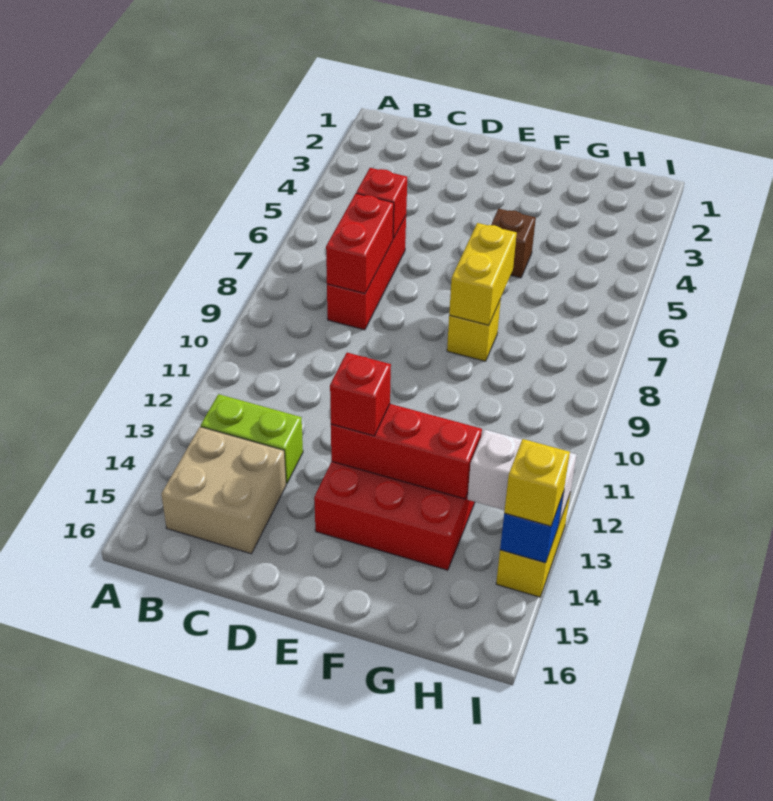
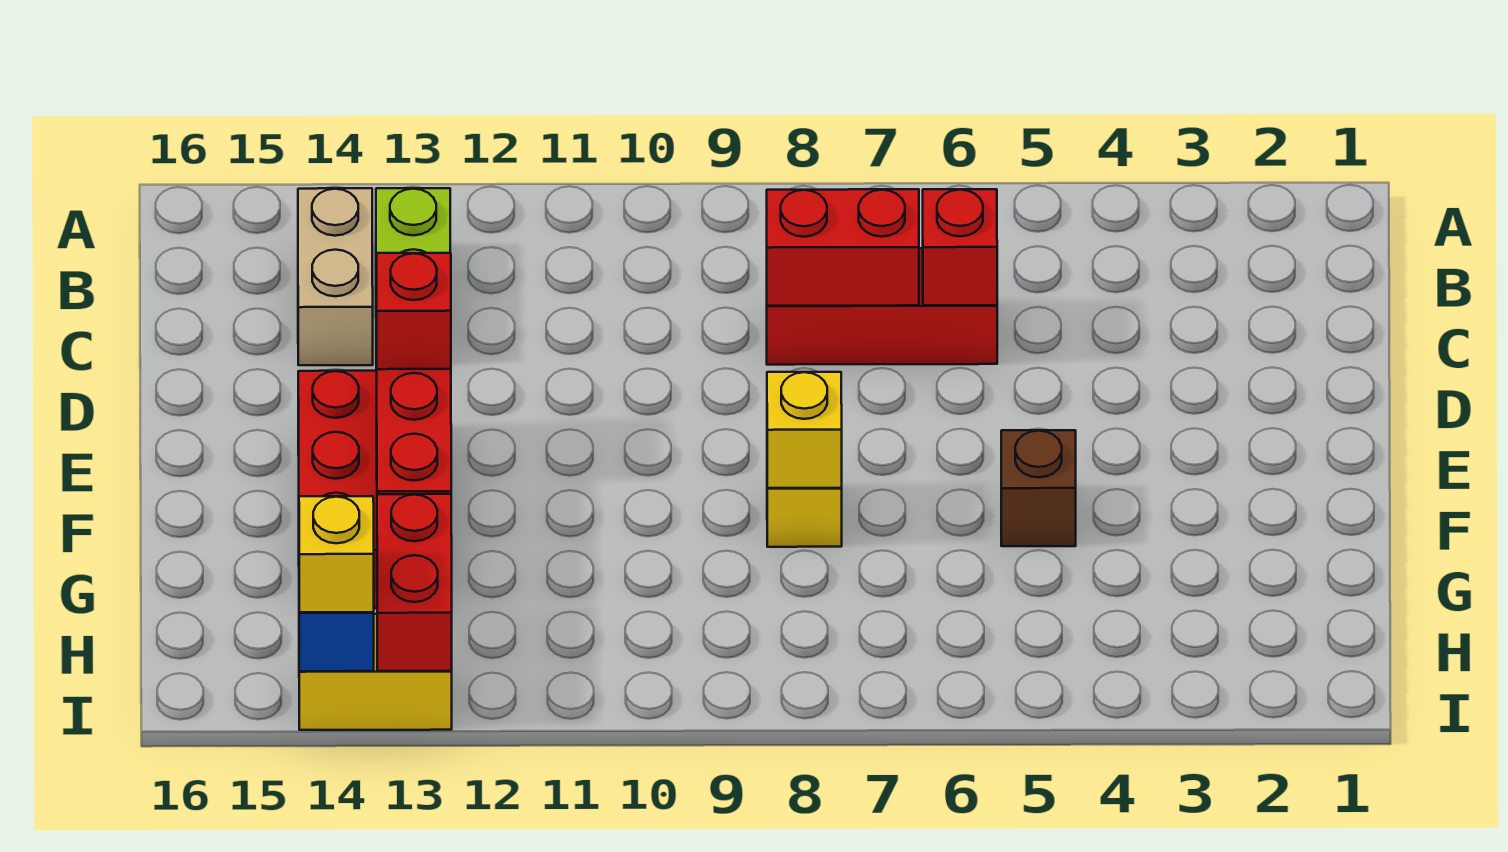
tan brick B14:C15 level 1 -> tan brick B14:C14 level 1
yellow brick F7:F8 level 2 -> yellow brick F8 level 2
white brick H13:I13 level 2 -> red brick H13:I13 level 2

